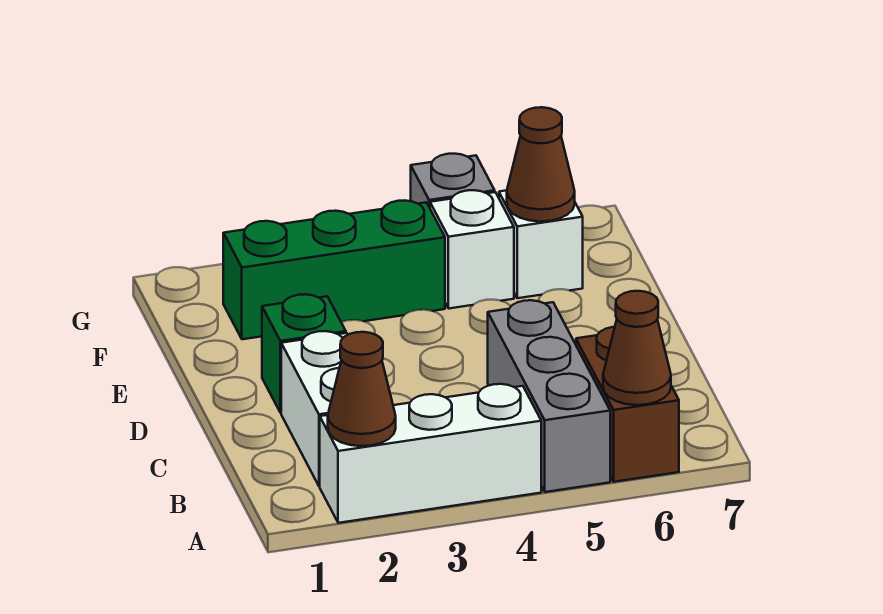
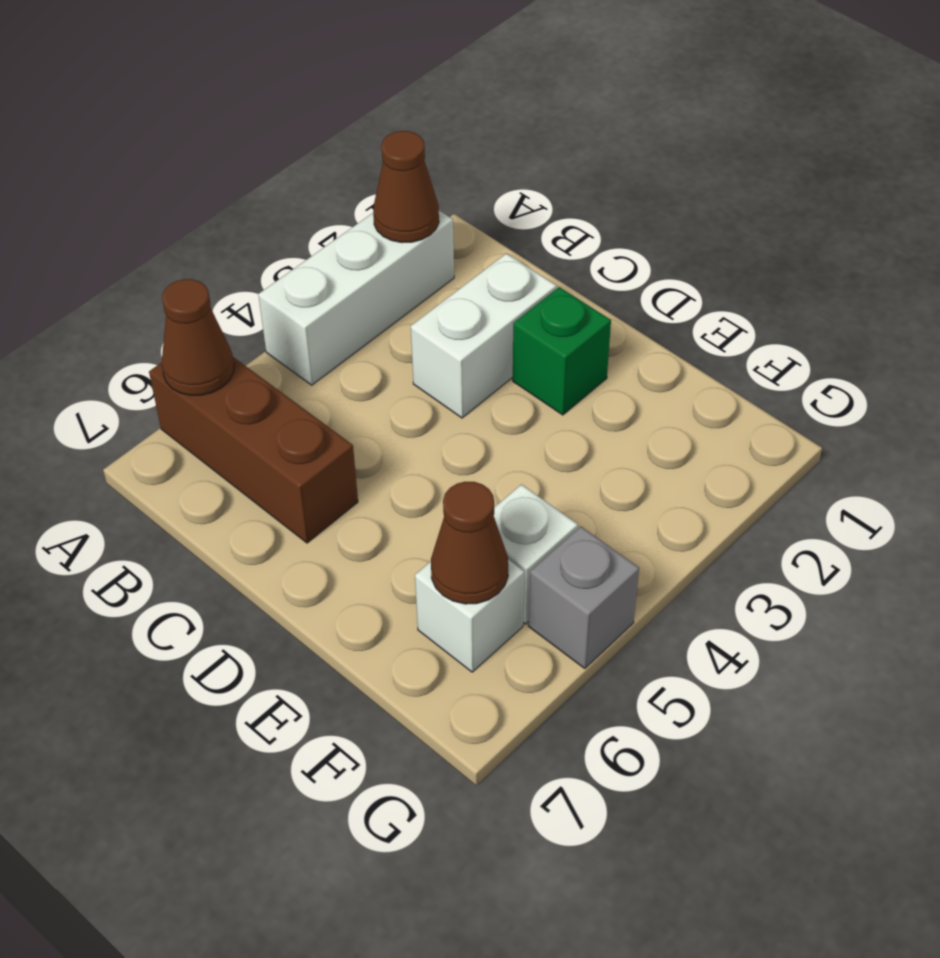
grey brick A5:C5 level 1 -> none
brown brick A6:B6 level 1 -> brown brick A6:C6 level 1
white brick B2:C2 level 1 -> white brick C2:C3 level 1
green brick F2:F4 level 1 -> none

